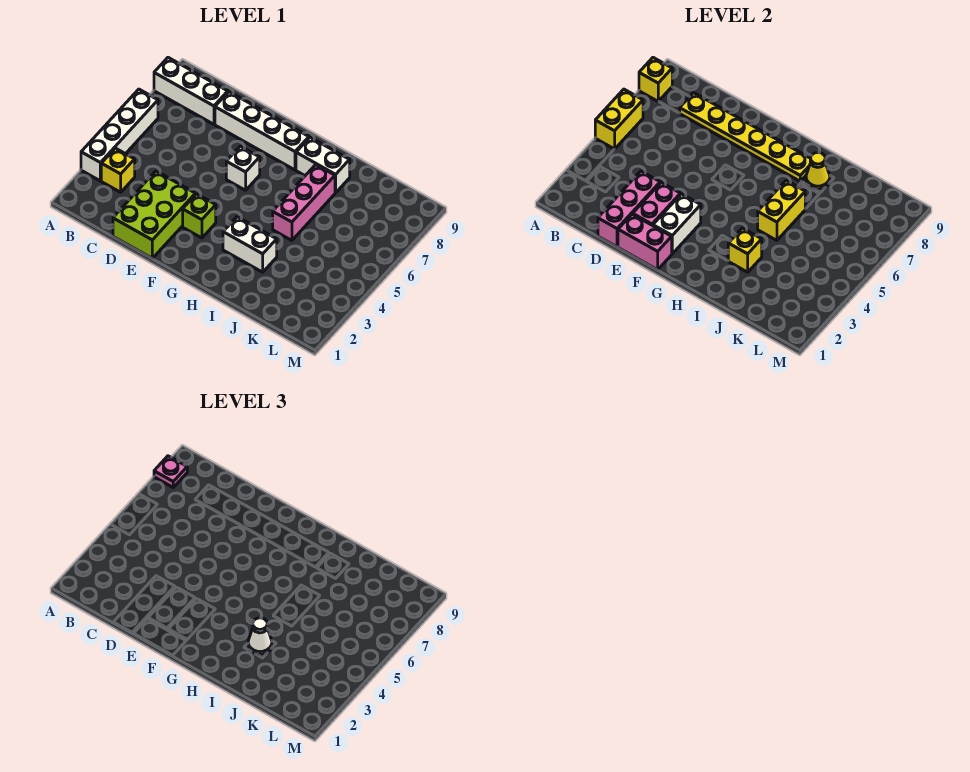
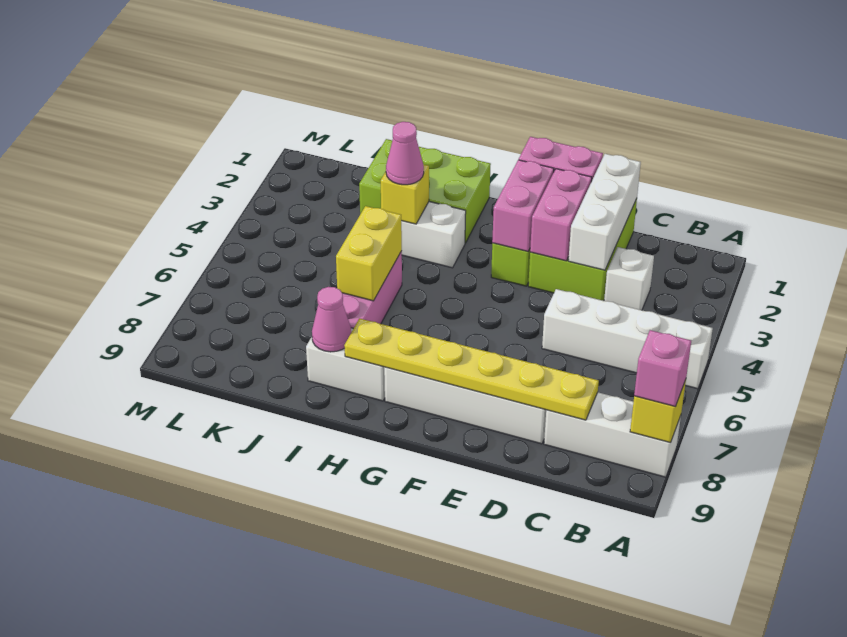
white brick A3:A6 level 1 -> white brick A5:D5 level 1
yellow brick A5:A6 level 2 -> none
pink plate A8 level 3 -> pink brick A8 level 3
yellow brick B3 level 1 -> none
pink brick D1:D3 level 2 -> white brick D1:D3 level 2
white brick F2:F3 level 2 -> pink brick F2:F3 level 2
white brick F6 level 1 -> white brick C3 level 1
none -> lime brick H1:J2 level 1
white cone I3 level 3 -> pink cone I3 level 3
yellow cone I8 level 2 -> pink cone I8 level 2

